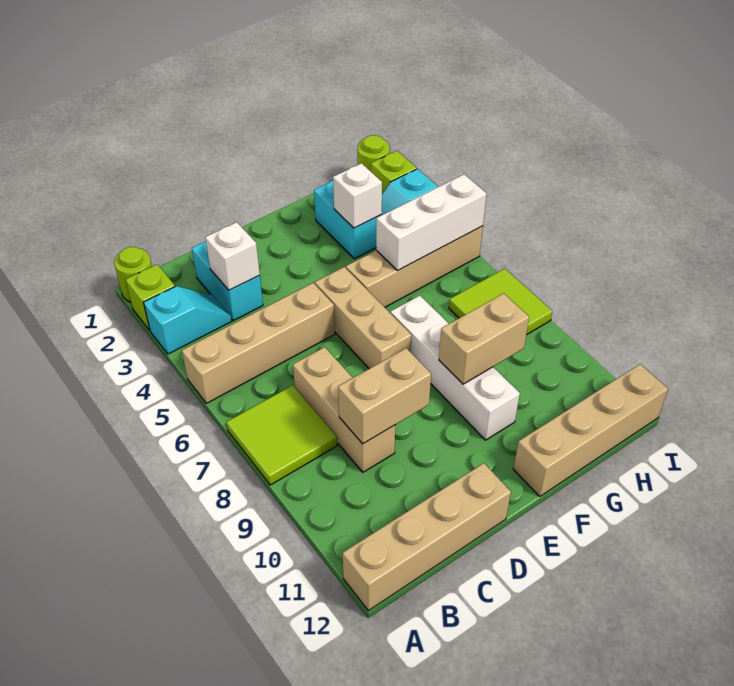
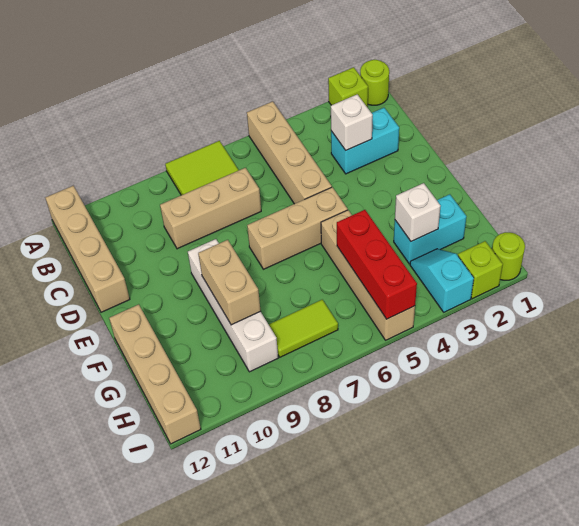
cyan slope A3:B3 level 1 top A -> none
tan brick C9:D9 level 2 -> none
white brick F7:F10 level 1 -> white brick E9:H9 level 1
white brick G5:I5 level 2 -> red brick G5:I5 level 2
lime tile H7:I8 level 1 -> lime tile H7:H8 level 1

